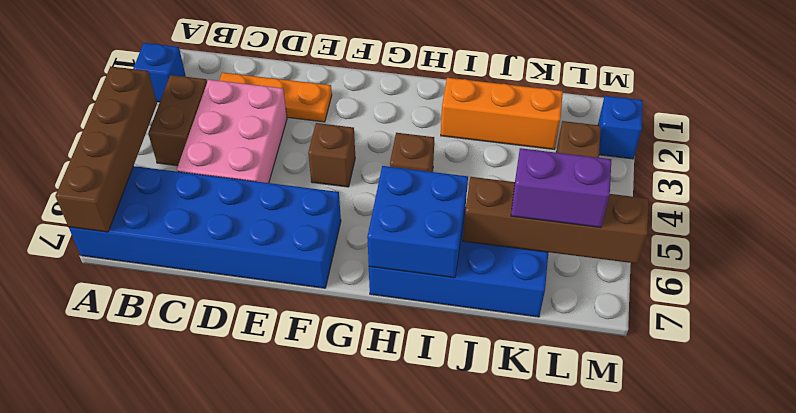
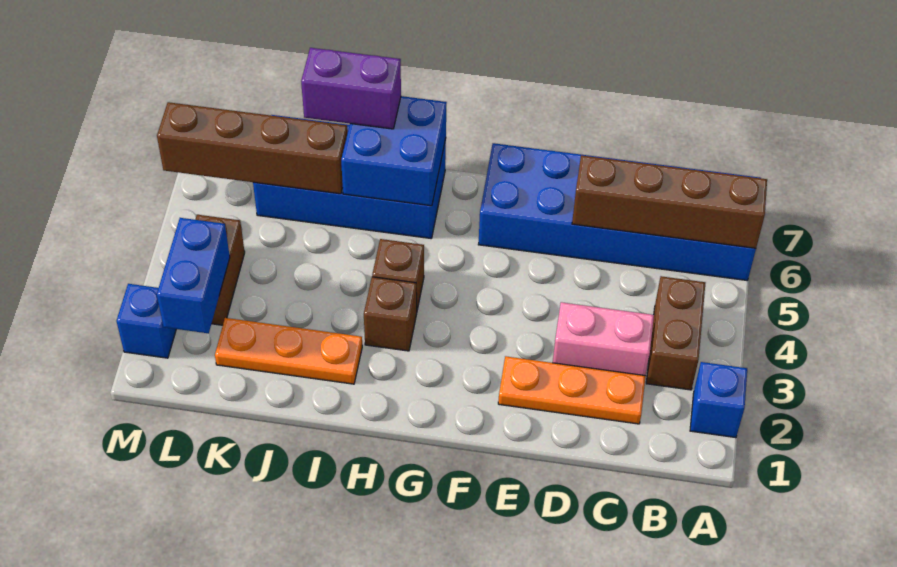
brown brick A4:A7 level 2 -> brown brick A6:D6 level 2
pink brick C3:D5 level 1 -> pink brick C3:D3 level 1
brown brick F4 level 1 -> brown brick H3 level 1
orange brick I2:K2 level 1 -> orange plate I2:K2 level 1
purple brick K6:L6 level 3 -> purple brick I7:J7 level 3
none -> blue brick L2:L3 level 2

